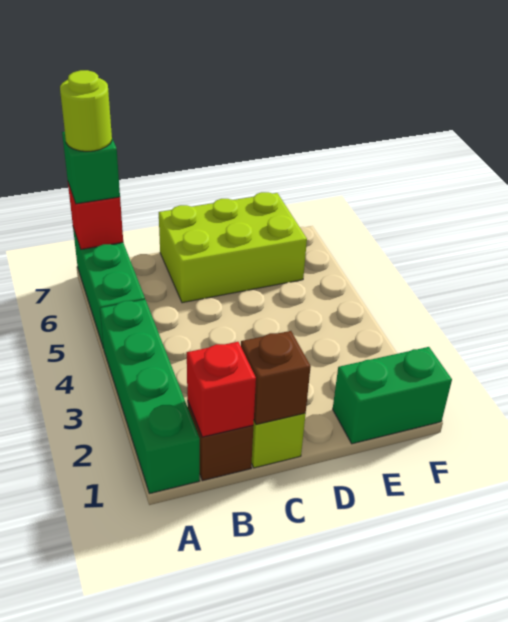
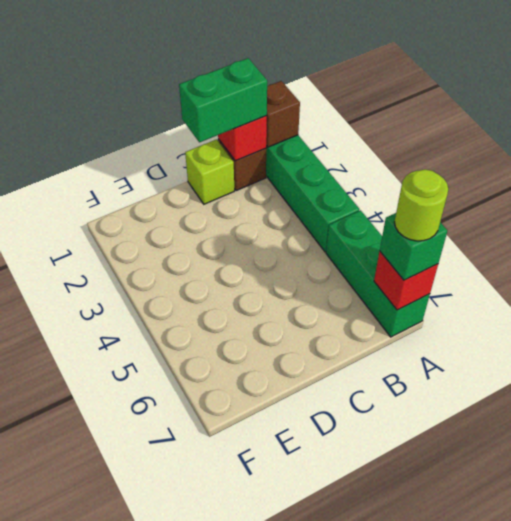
brown brick C1 level 2 -> brown brick A1 level 2
lime brick C6:E7 level 1 -> none
green brick E1:F1 level 1 -> green brick B1:C1 level 3

